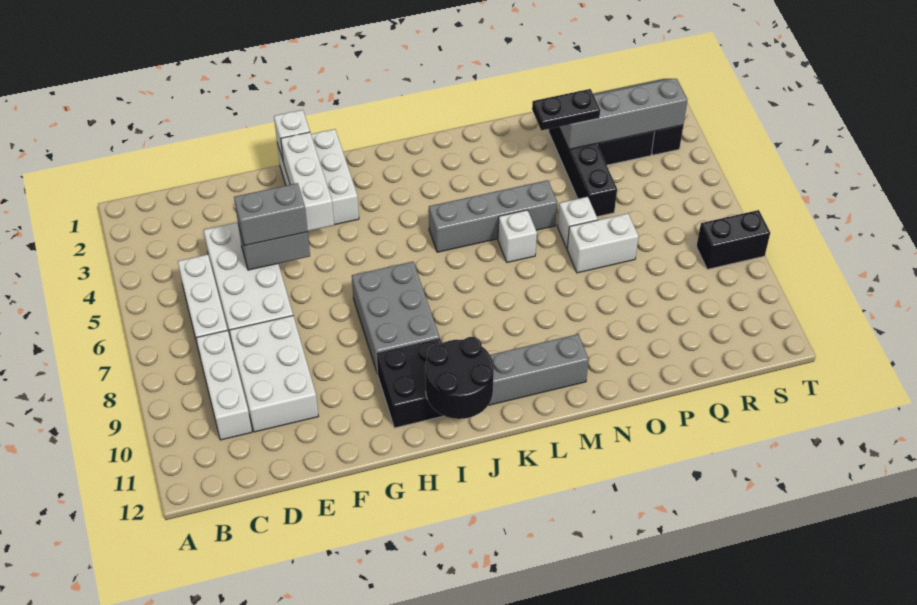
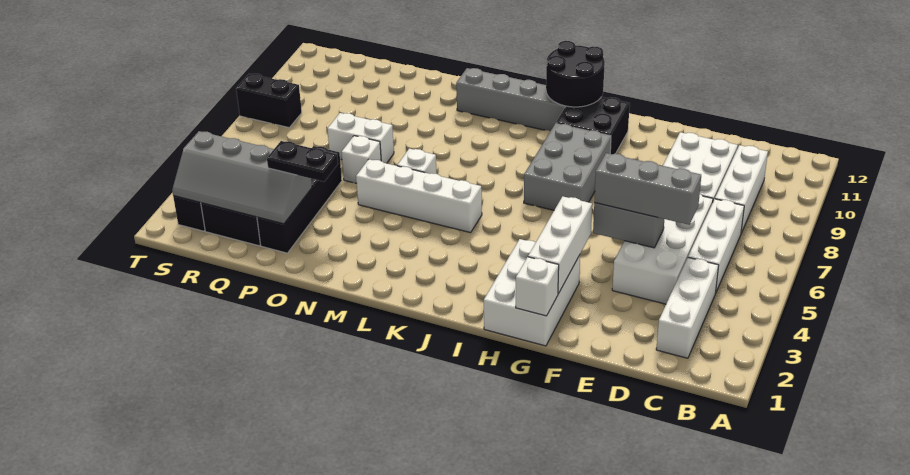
none -> white brick C2:C4 level 1
grey brick E5:F5 level 3 -> grey brick D5:F5 level 3
grey brick K5:N5 level 1 -> white brick K5:N5 level 1

